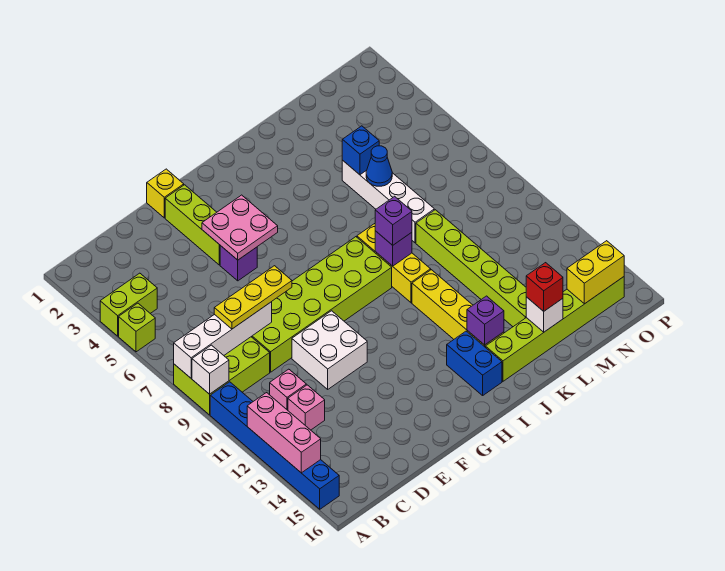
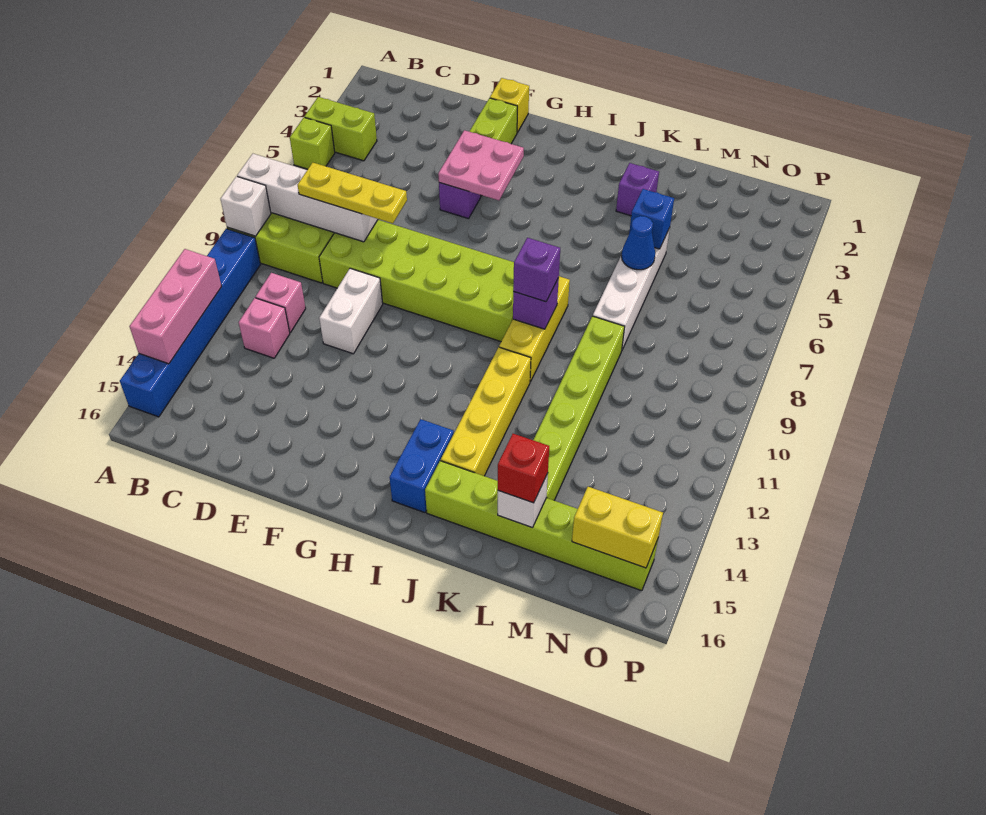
white brick E10:F11 level 1 -> white brick E10:E11 level 1
purple brick J14 level 2 -> purple brick K3 level 1

